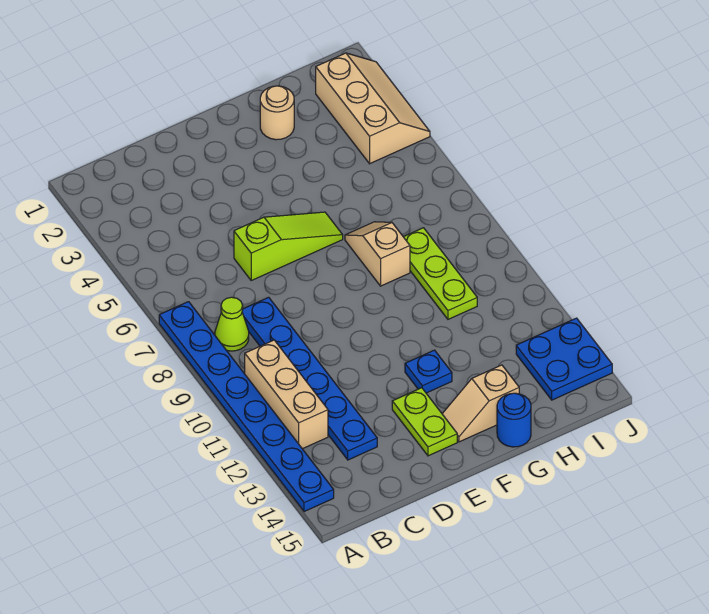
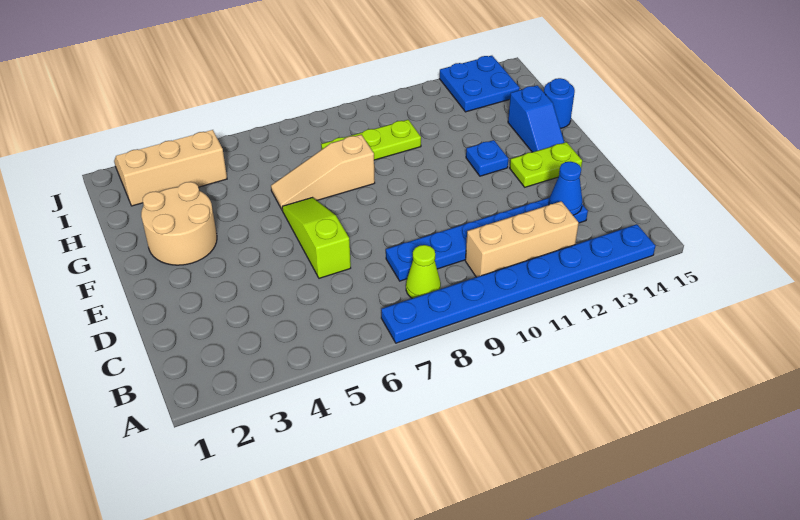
none -> blue cone C13 level 2
tan slope F14:G14 level 1 top G -> blue slope F14:G14 level 1 top G
tan round brick G2 level 1 -> tan round brick F2:G3 level 1
tan slope G7:G8 level 1 top 8 -> tan slope G6:G8 level 1 top 8

